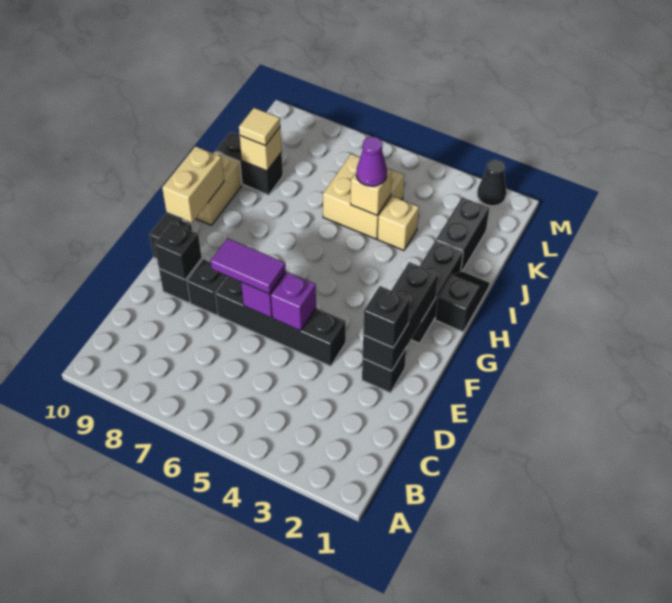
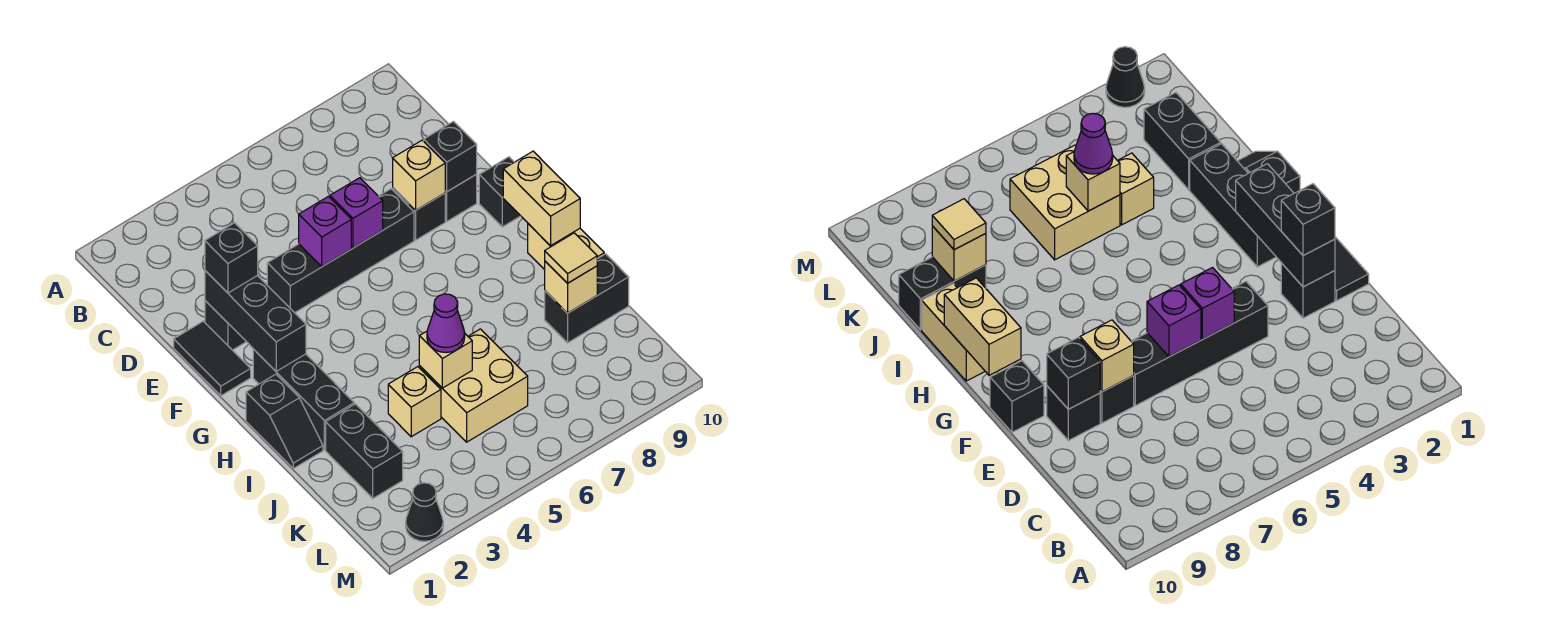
none -> black tile E1:F1 level 1
purple tile E6:E7 level 3 -> none
none -> tan brick E8 level 2

